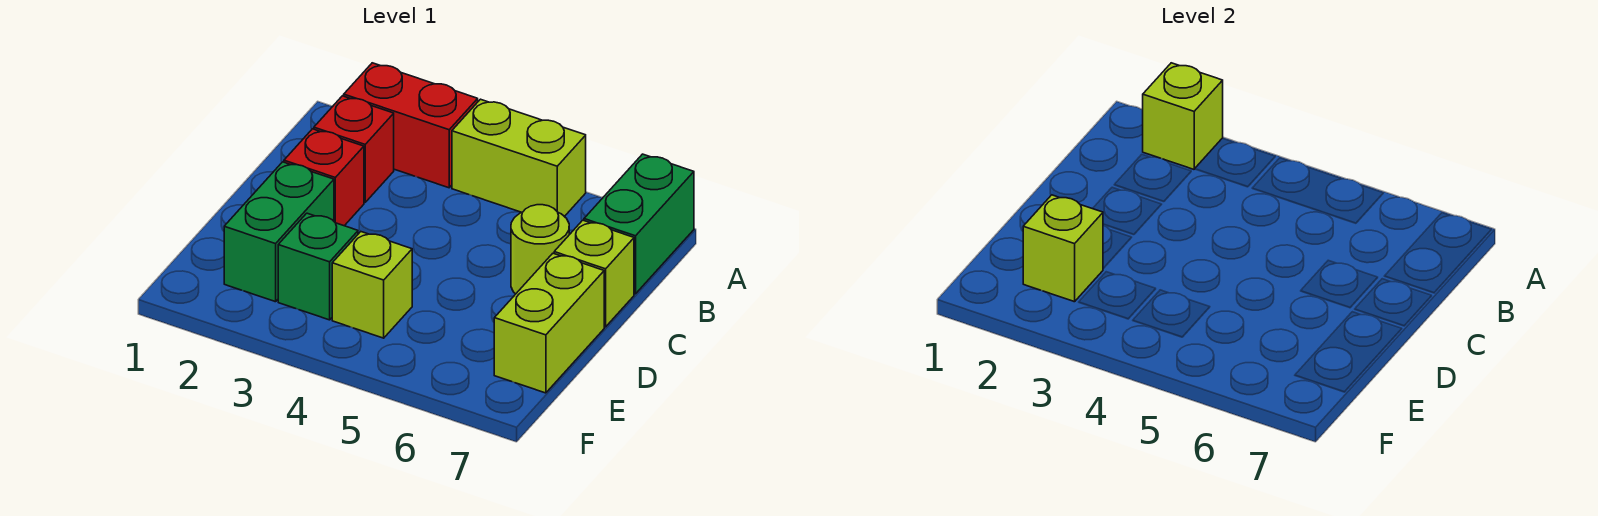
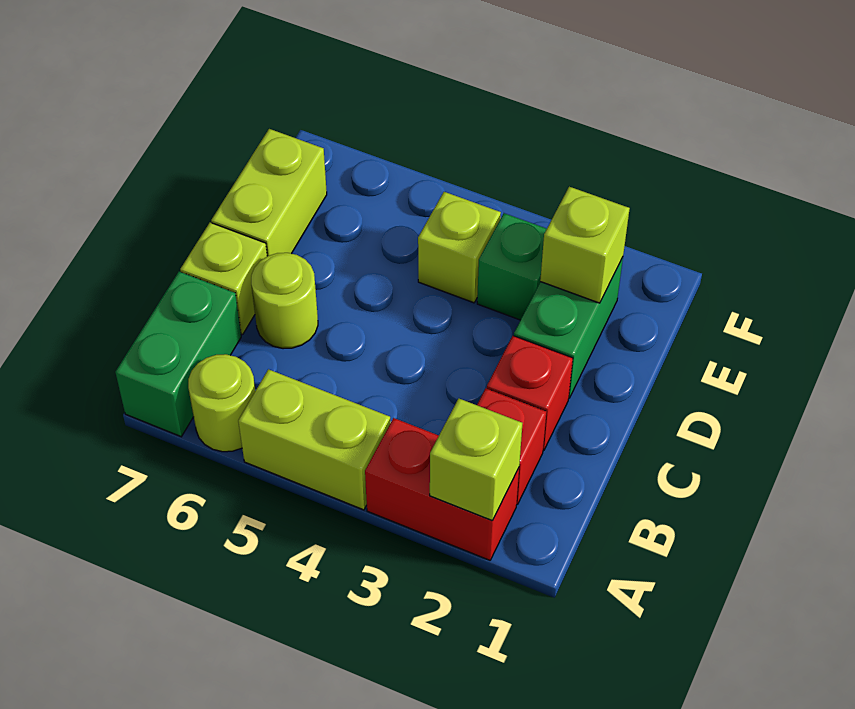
none -> lime round brick A6 level 1

